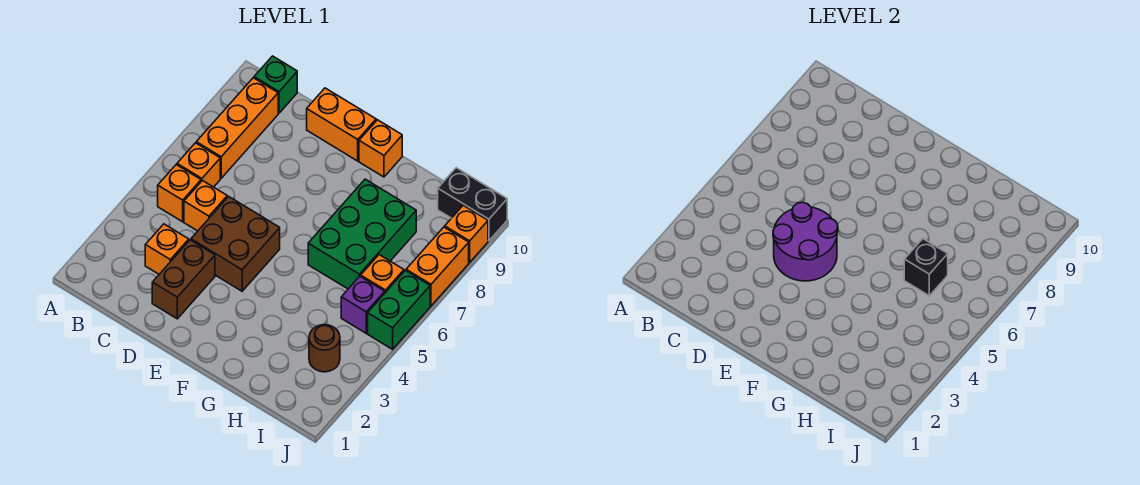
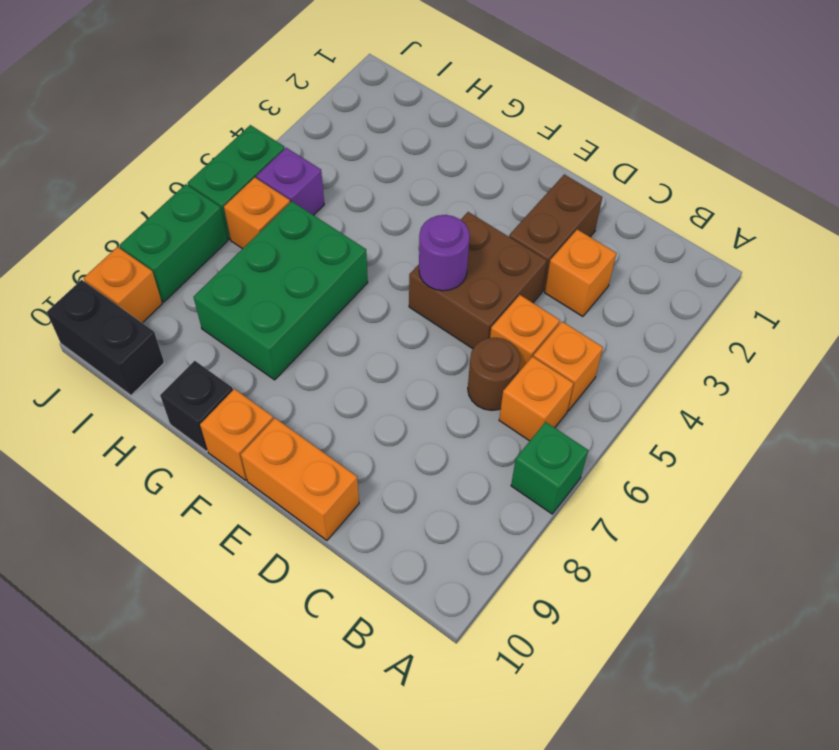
orange brick B7:B9 level 1 -> none
green brick B10 level 1 -> green brick A7 level 1
purple round brick D4:E5 level 2 -> purple round brick E5 level 2
black brick H6 level 2 -> black brick G10 level 1
brown round brick I3 level 1 -> brown round brick C6 level 1
orange brick J7:J8 level 1 -> green brick J7:J8 level 1

